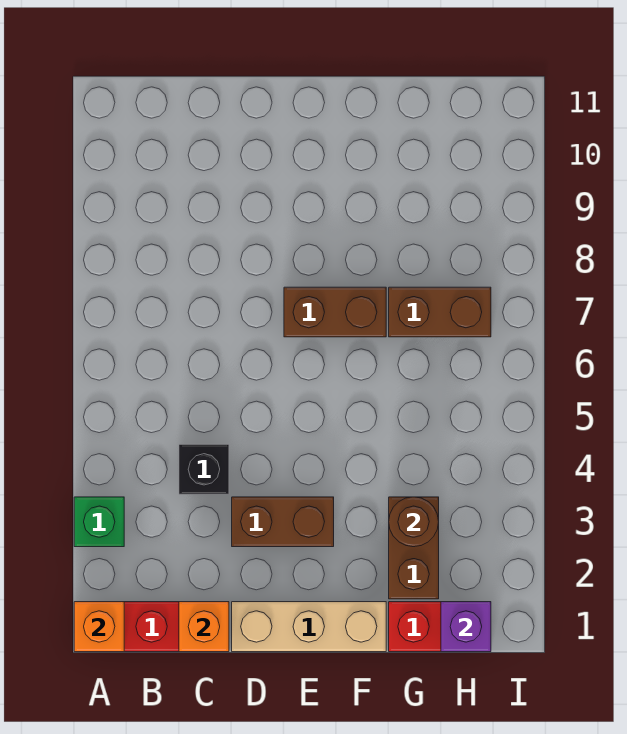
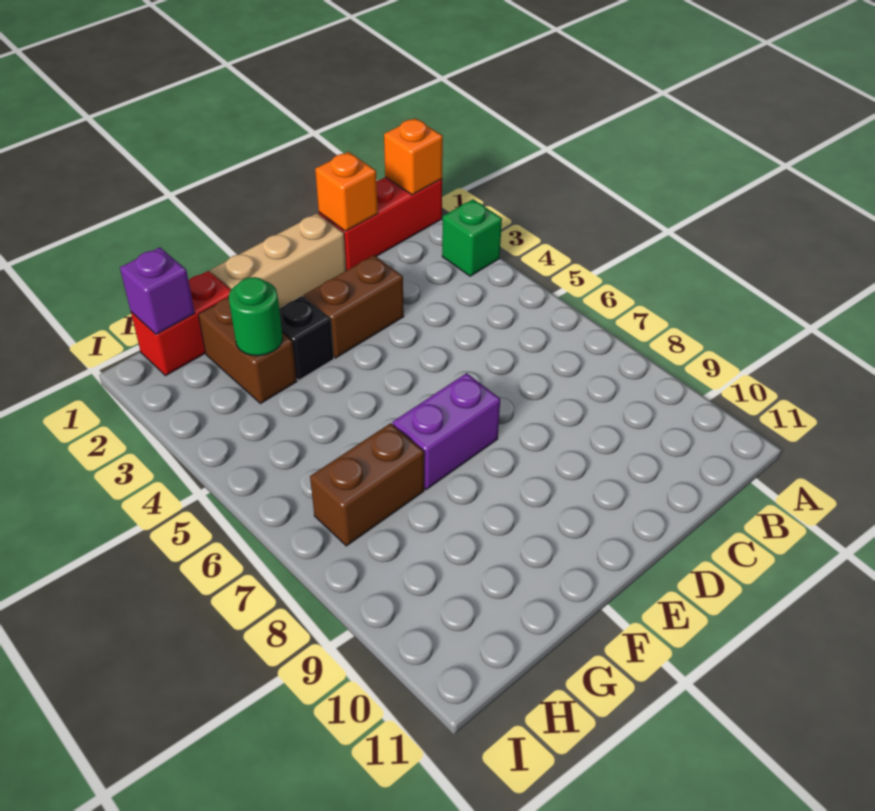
black brick C4 level 1 -> black brick F3 level 1
brown brick E7:F7 level 1 -> purple brick E7:F7 level 1
brown round brick G3 level 2 -> green round brick G3 level 2

